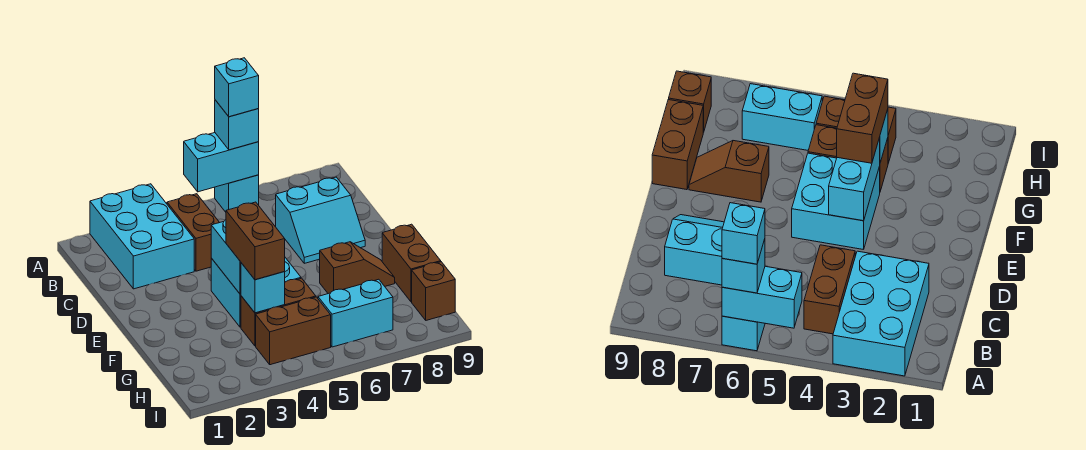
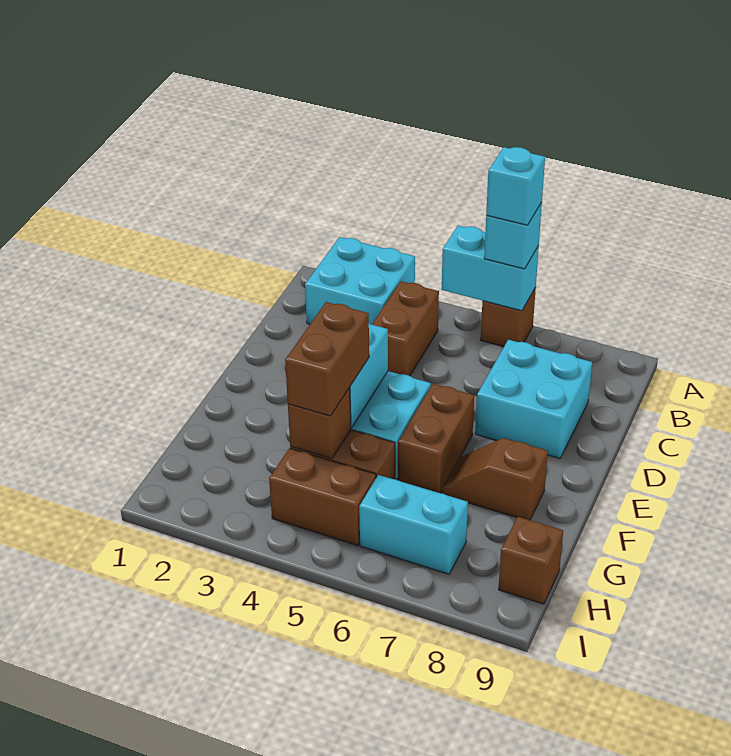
cyan brick A2:C3 level 1 -> cyan brick A2:B3 level 1
cyan brick A6 level 1 -> brown brick A6 level 1
cyan slope C7:D8 level 1 top C -> cyan brick C7:D8 level 1
brown slope F7:F8 level 1 top 7 -> brown slope F7:F8 level 1 top 8
brown brick F9:G9 level 1 -> brown brick E6:F6 level 1
cyan brick G4 level 2 -> brown brick G4 level 2

